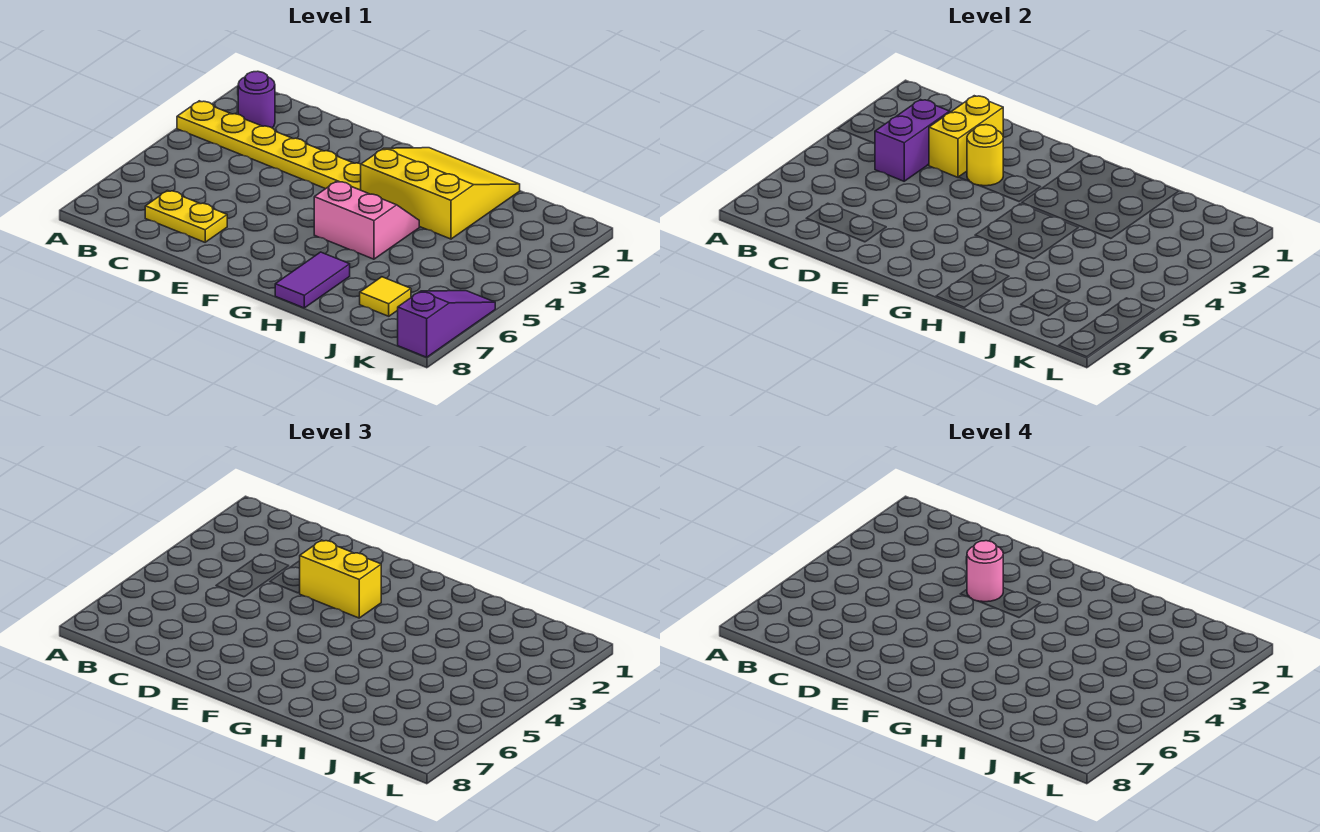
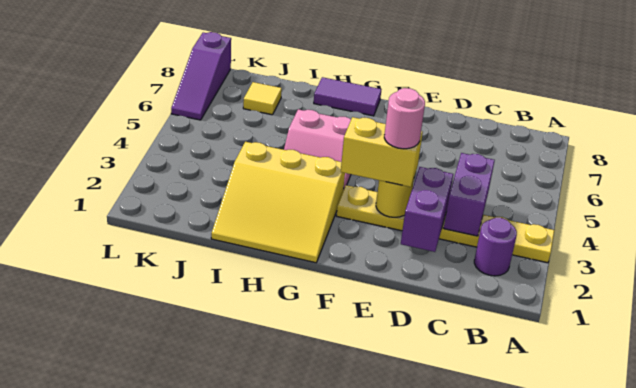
yellow plate C7:D7 level 1 -> none
yellow brick D2:D3 level 2 -> purple brick D2:D3 level 2
purple tile H7:H8 level 1 -> purple tile G8:H8 level 1

